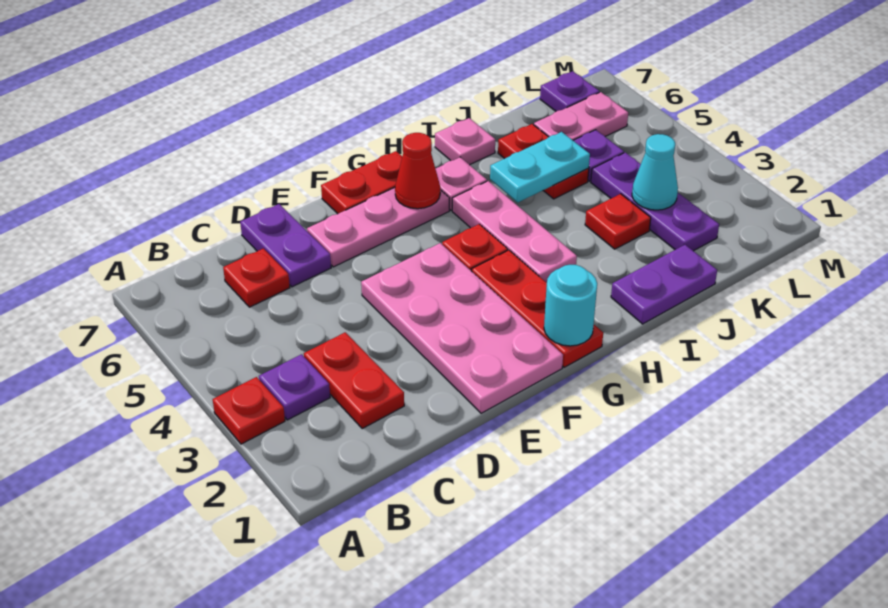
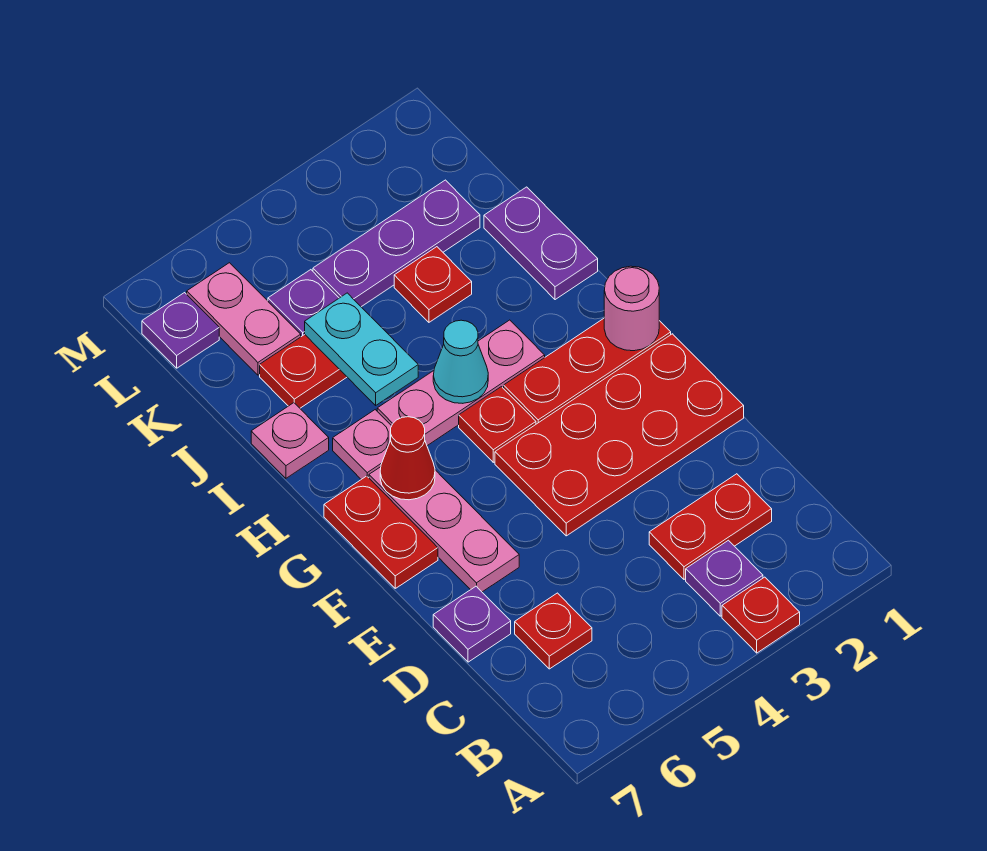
purple plate D6:D7 level 1 -> purple plate D7 level 1
pink plate E1:F4 level 1 -> red plate E1:F4 level 1
cyan round brick G1 level 2 -> pink round brick G1 level 2
cyan cone K3 level 2 -> cyan cone H4 level 2

